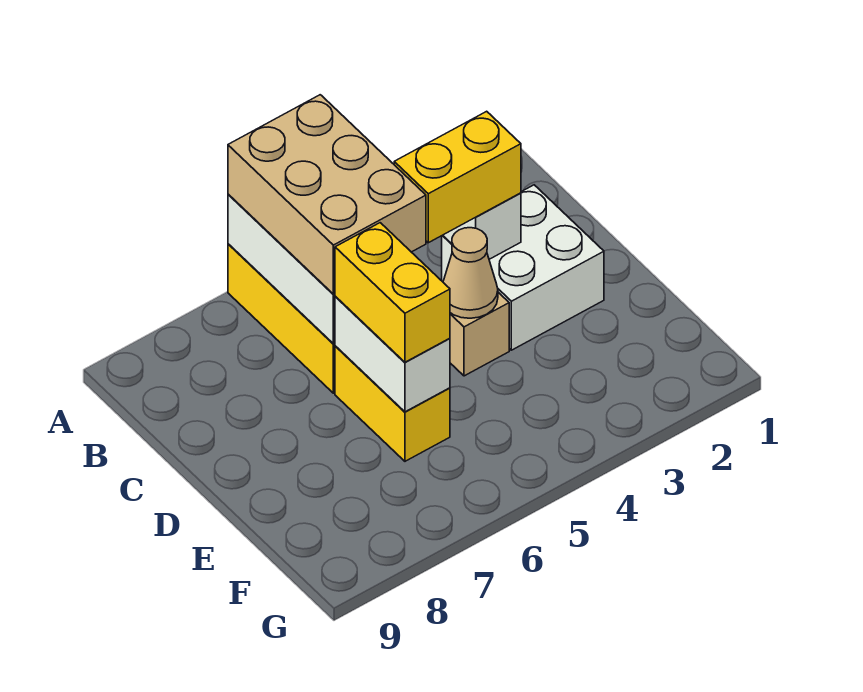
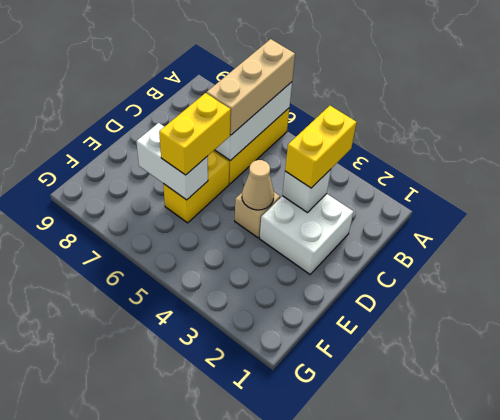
tan brick A5:C6 level 3 -> tan brick A6:C6 level 3
yellow brick C3:C4 level 3 -> yellow brick B3:C3 level 3
white brick D6:E6 level 2 -> white brick E6:E7 level 2

